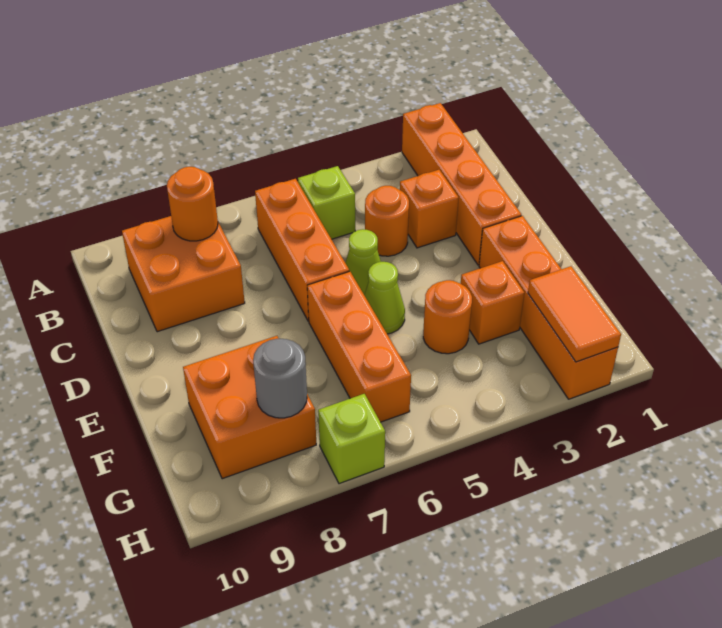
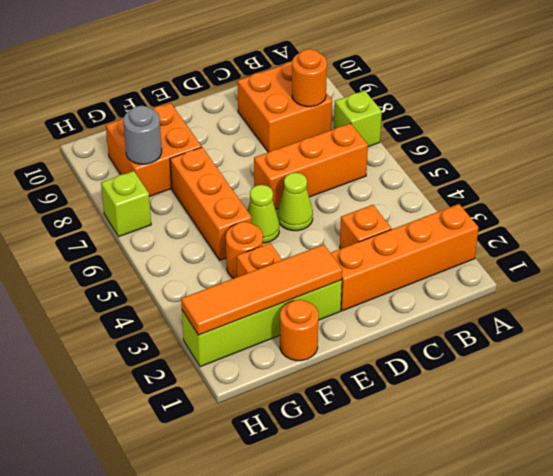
lime brick B5 level 1 -> lime brick A7 level 1
orange round brick C4 level 1 -> orange round brick F1 level 1
orange brick E2:H2 level 1 -> lime brick E2:H2 level 1
orange brick E6:G6 level 1 -> orange brick F5:F7 level 1
orange tile G2:H2 level 2 -> orange tile E2:H2 level 2

